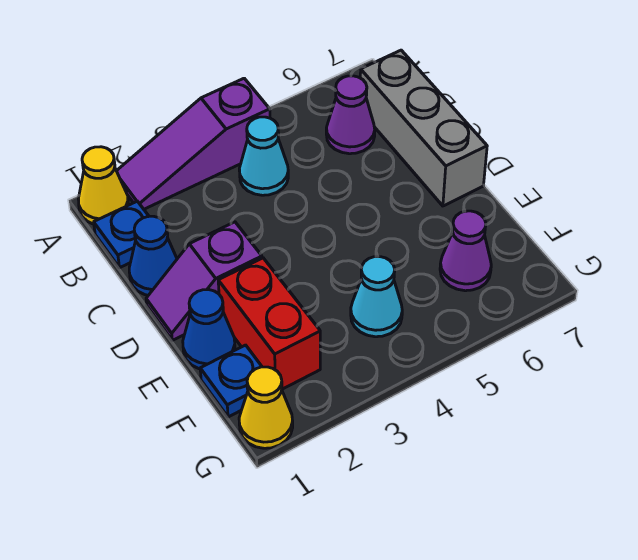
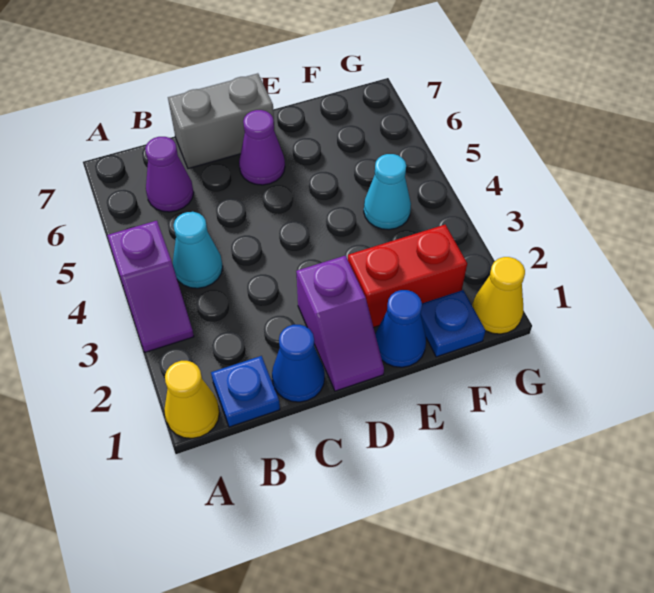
purple slope A2:A4 level 1 top 4 -> purple slope A3:A4 level 1 top 4
grey brick B7:D7 level 1 -> grey brick C7:D7 level 1
purple cone F6 level 1 -> purple cone D6 level 1

